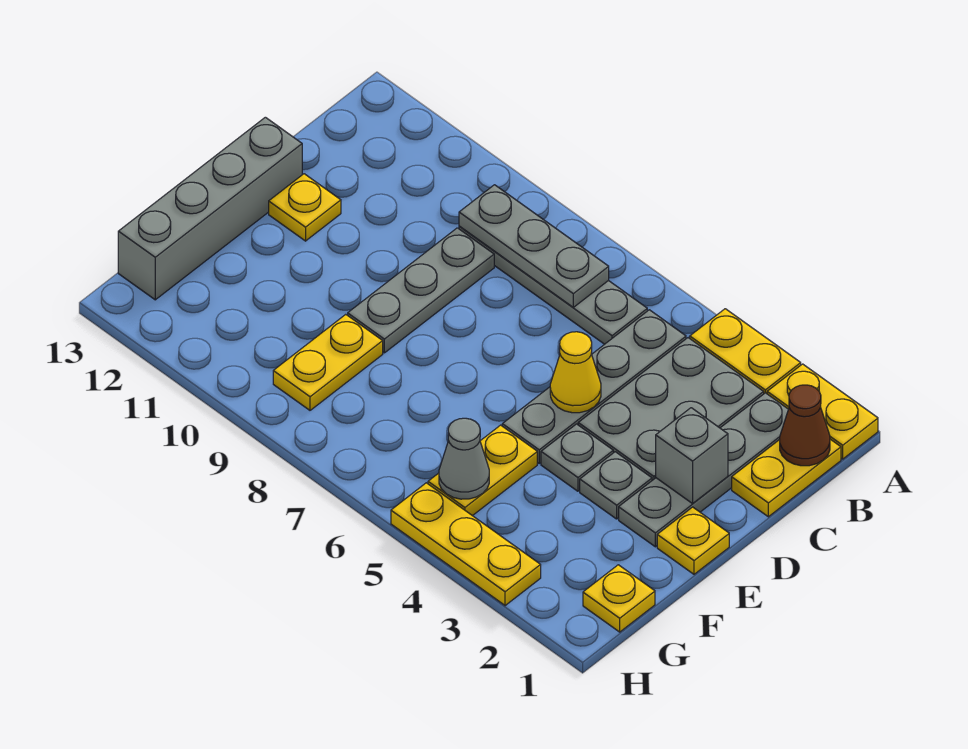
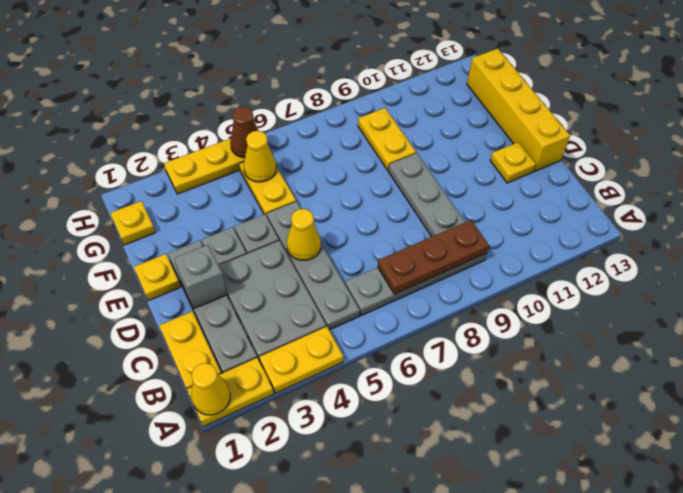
none -> yellow cone A1 level 2
brown cone B1 level 2 -> brown cone H5 level 2
grey plate B7:B9 level 2 -> brown plate B7:B9 level 2
grey brick D13:G13 level 1 -> yellow brick D13:G13 level 1
grey cone G5 level 2 -> yellow cone G5 level 2

